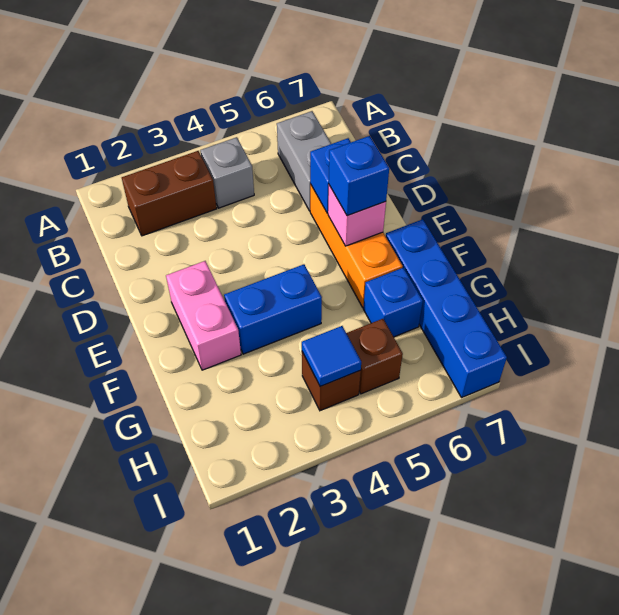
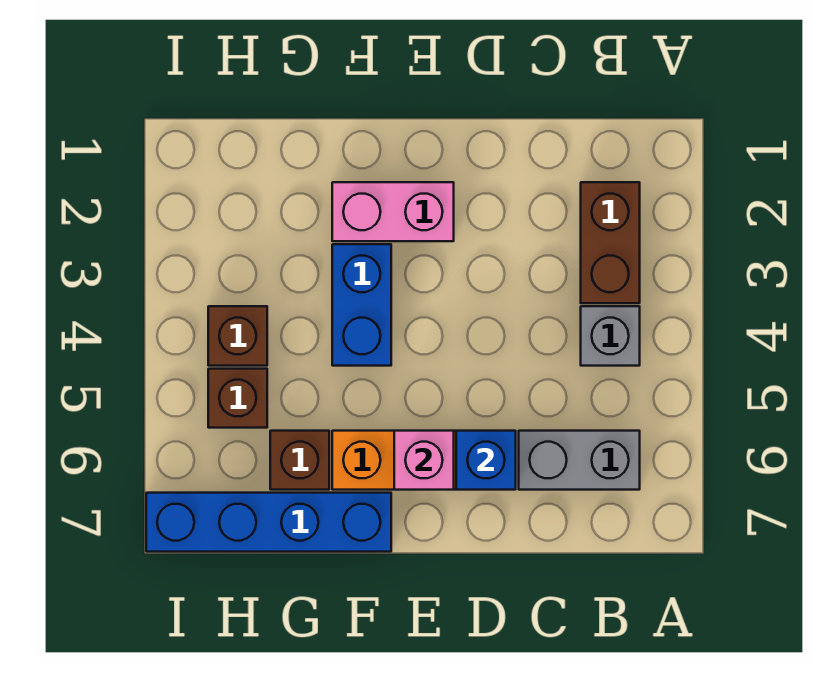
blue brick E6 level 3 -> none
blue brick G6 level 1 -> brown brick G6 level 1
blue tile H4 level 2 -> none

